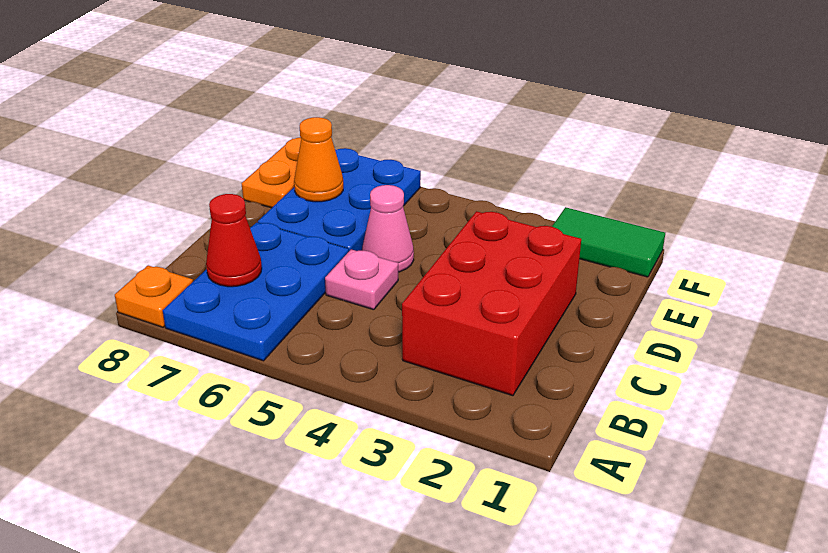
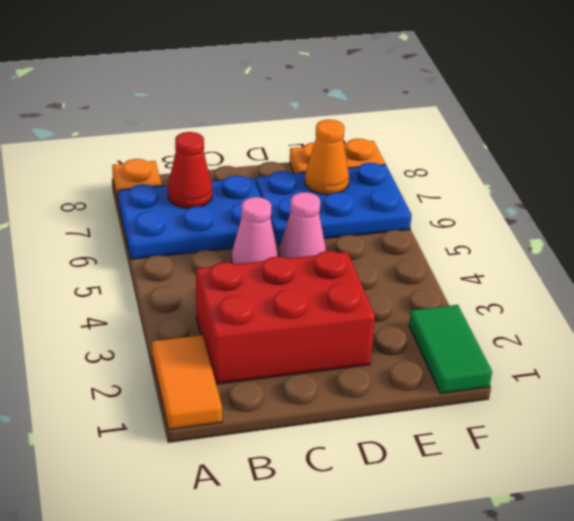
none -> orange tile A1:A2 level 1
pink plate C5 level 1 -> pink cone C5 level 1

